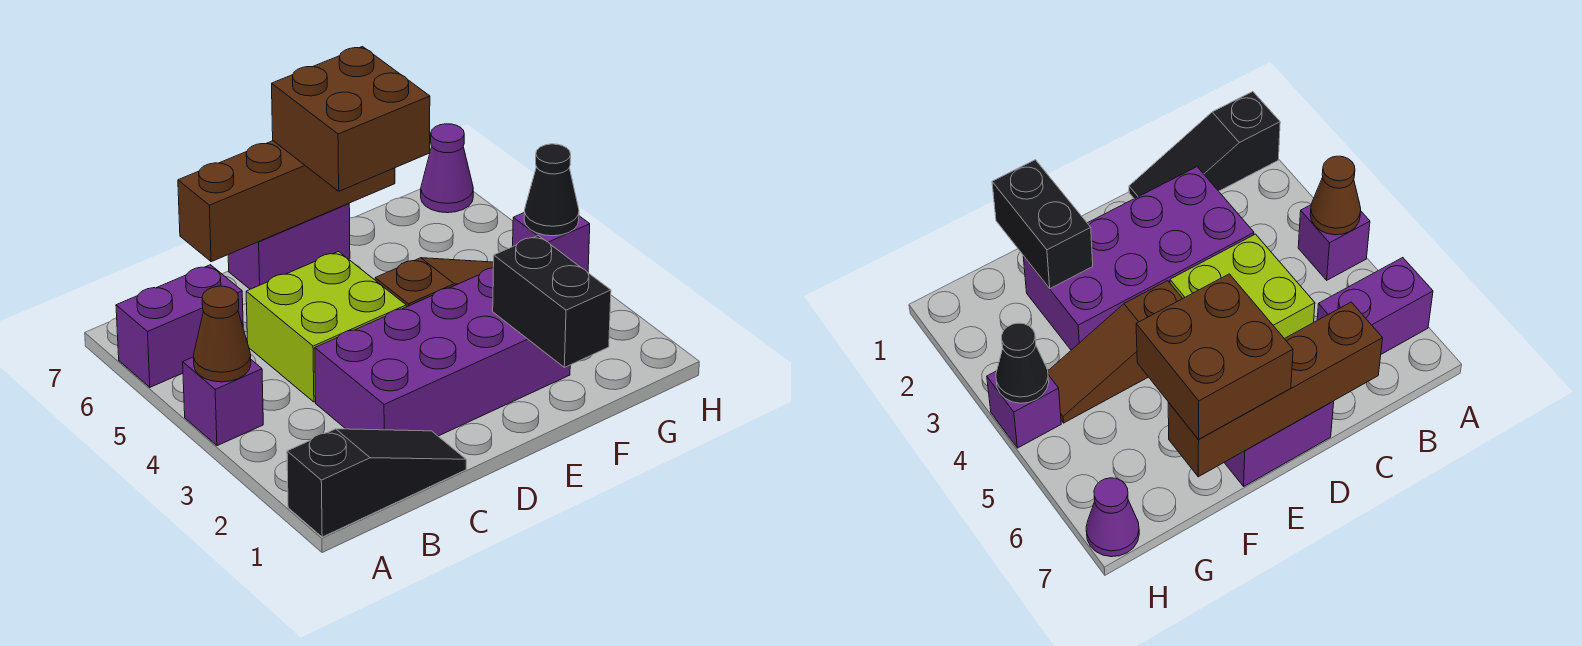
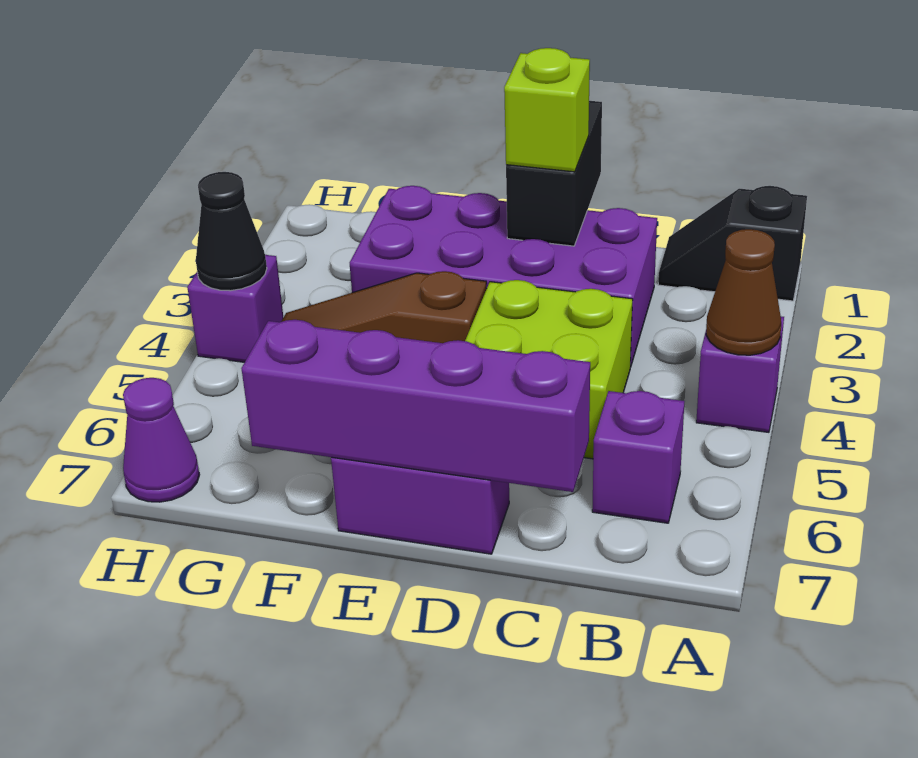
black slope A1:C1 level 1 top A -> black slope A1:B1 level 1 top A
purple brick A6:B6 level 1 -> purple brick B6 level 1
brown brick C7:F7 level 2 -> purple brick C7:F7 level 2
none -> lime brick D2 level 3
brown brick E6:F7 level 3 -> none
black brick F1:F2 level 2 -> black brick D1:D2 level 2

